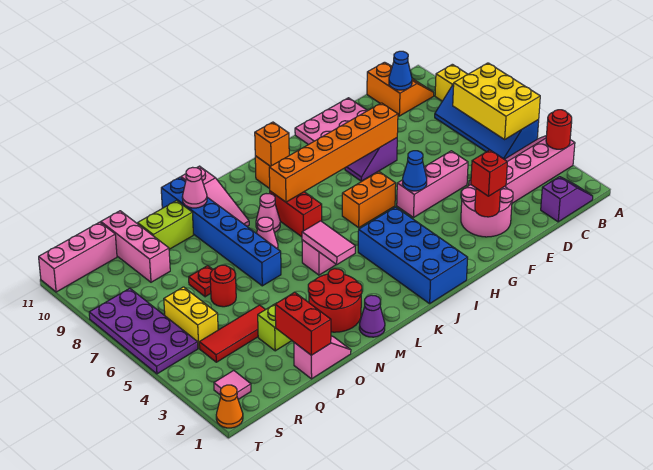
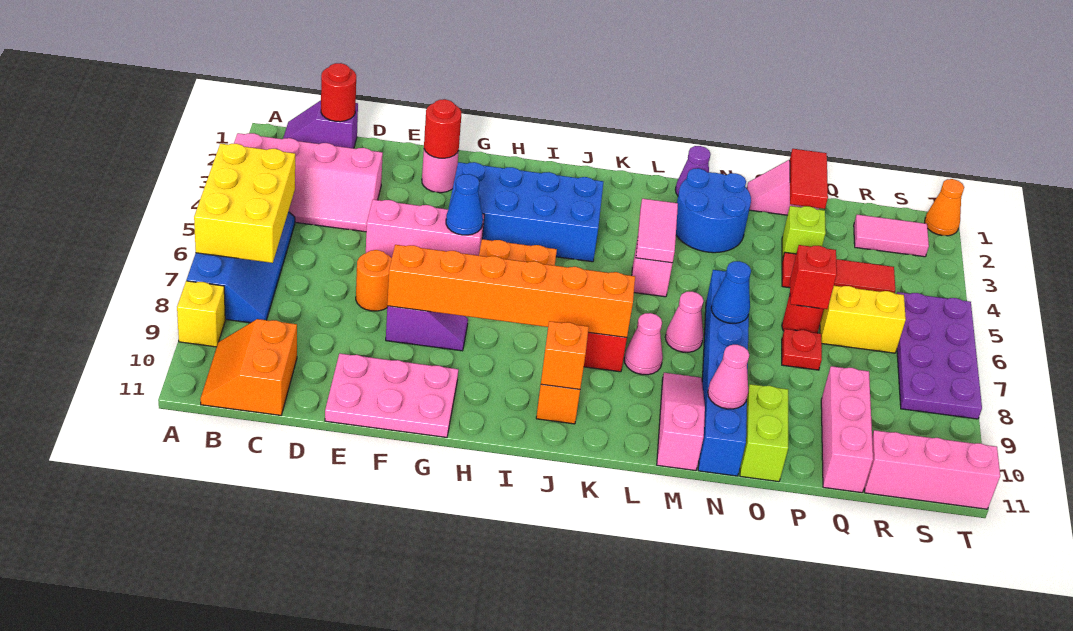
red round brick A3 level 2 -> red round brick C1 level 2
blue cone C10 level 2 -> blue cone N7 level 2
pink round brick E2:F3 level 1 -> pink round brick F2 level 1
none -> orange round brick E7 level 1
red brick F2 level 3 -> red brick P6 level 2
blue brick I1:J4 level 1 -> blue brick G3:J4 level 1
red round brick M2:N3 level 1 -> blue round brick M2:N3 level 1
lime brick O10:P10 level 1 -> lime brick O10:O11 level 1
red brick P1:P2 level 2 -> red tile P1:P2 level 2
yellow brick R5:R6 level 1 -> yellow brick Q6:R6 level 1
pink tile S2 level 1 -> pink tile R2:S2 level 1

